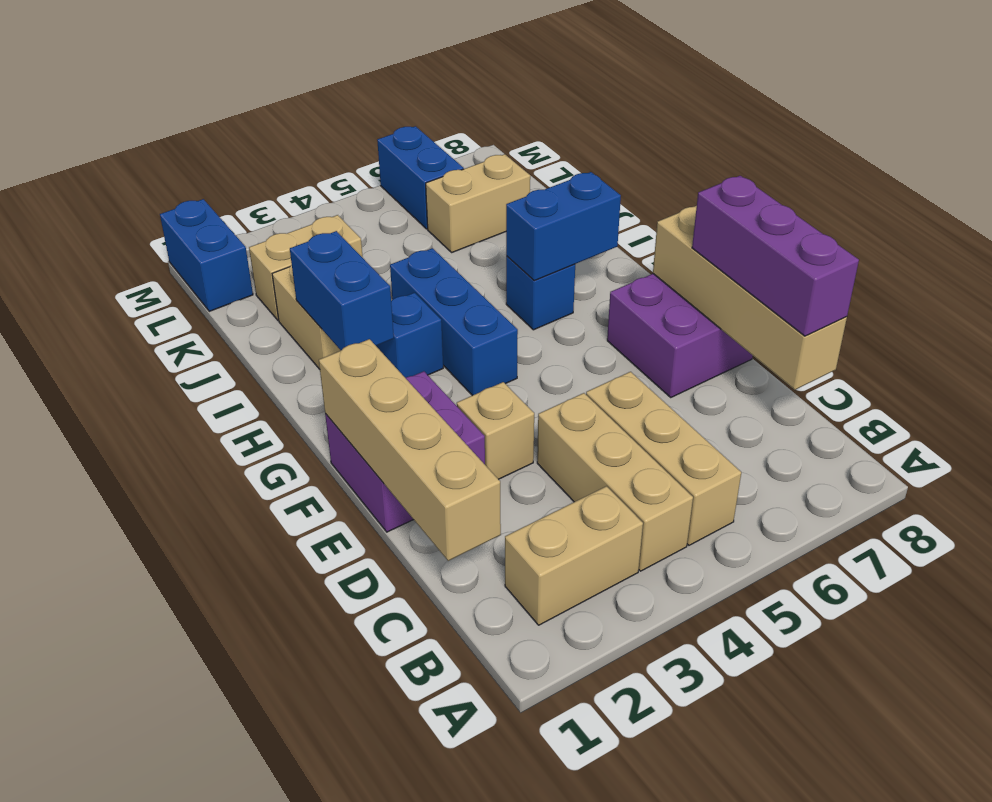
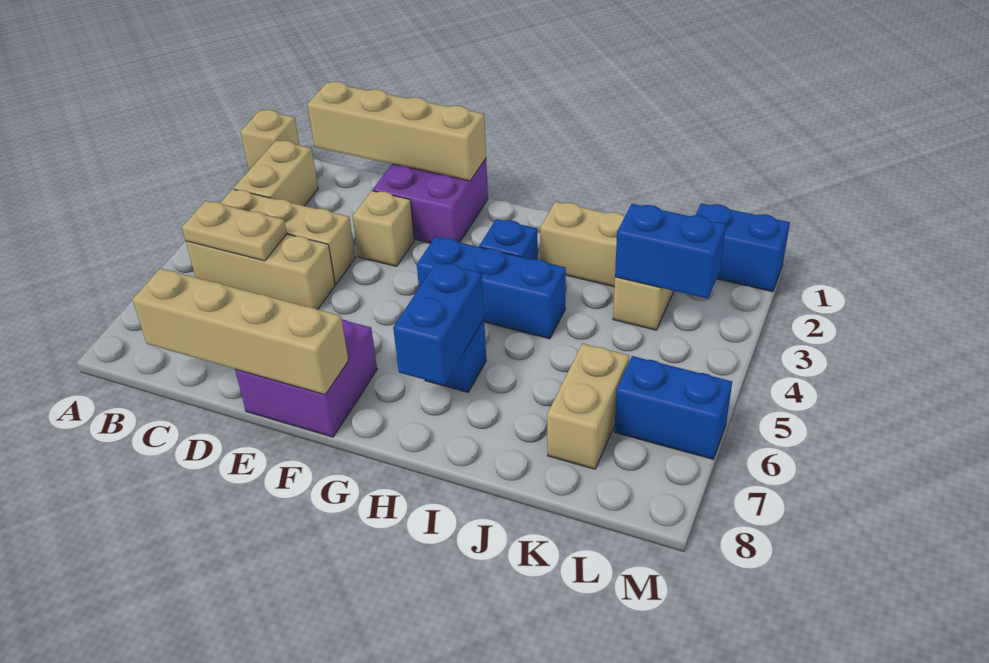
none -> tan brick A1 level 1
none -> tan plate B5:C5 level 2
purple brick C8:E8 level 3 -> none
blue brick H2:I2 level 2 -> blue brick K3:L3 level 2

